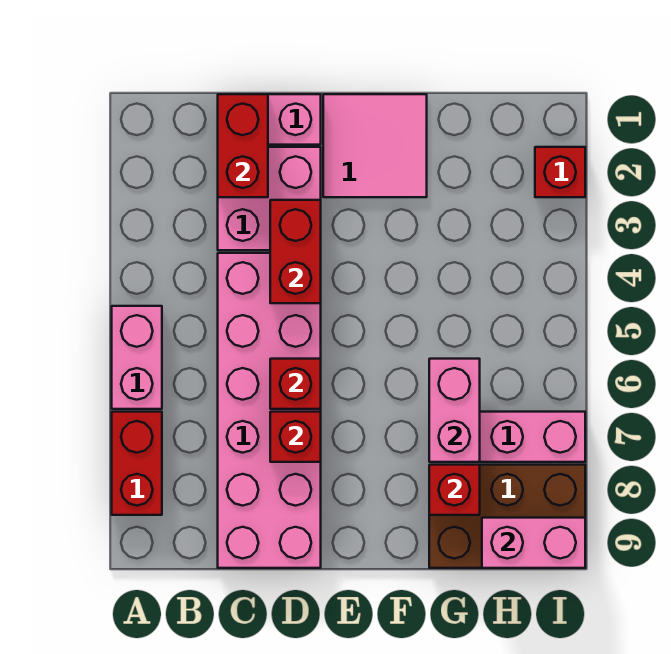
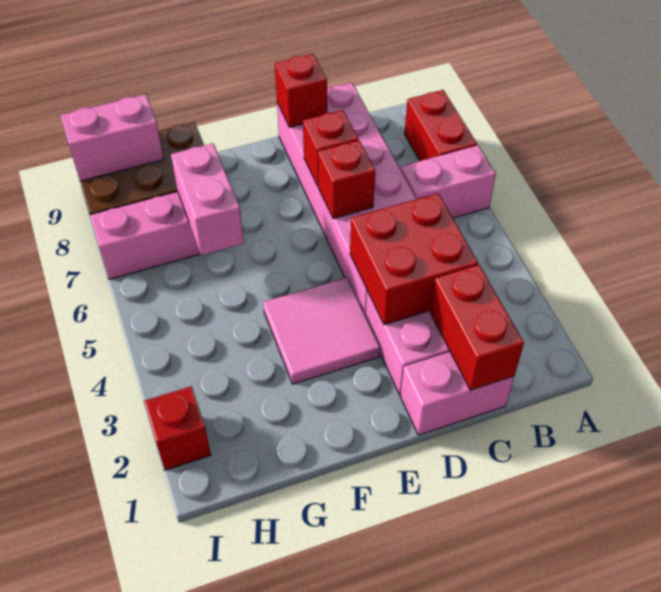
pink brick A5:A6 level 1 -> pink brick A6:B6 level 1
red brick D3:D4 level 2 -> red brick C3:D4 level 2
pink tile E1:F2 level 1 -> pink tile E3:F4 level 1
red brick G8 level 2 -> red brick D9 level 2

